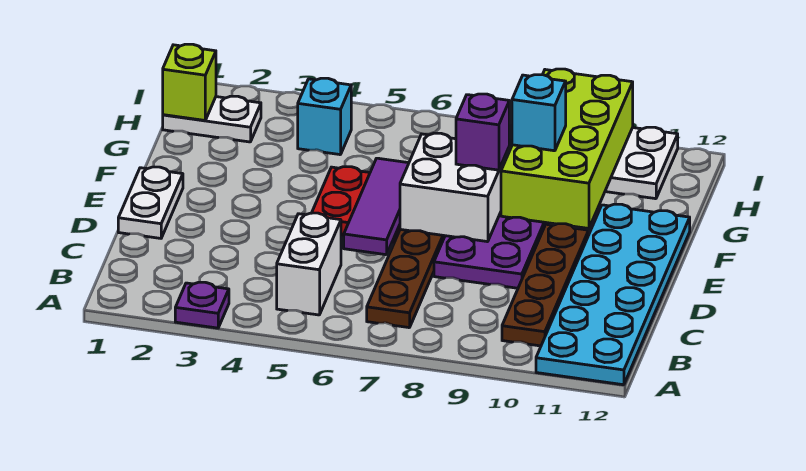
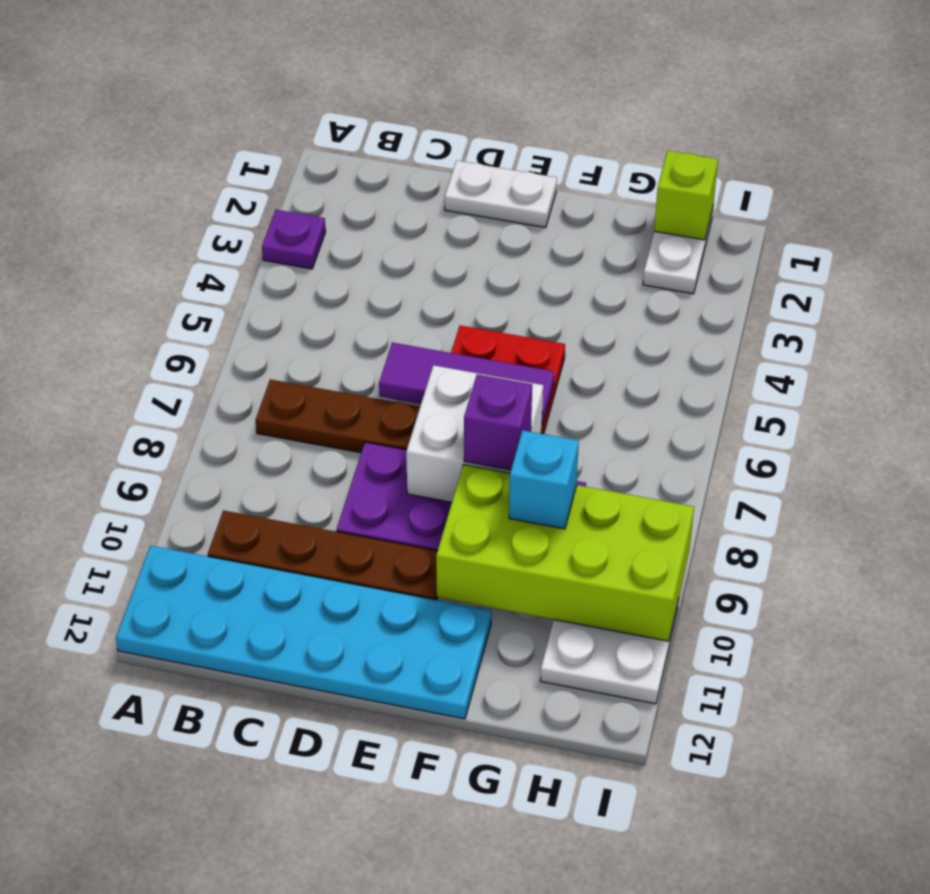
white brick B5:C5 level 1 -> none
cyan brick H4 level 1 -> none

